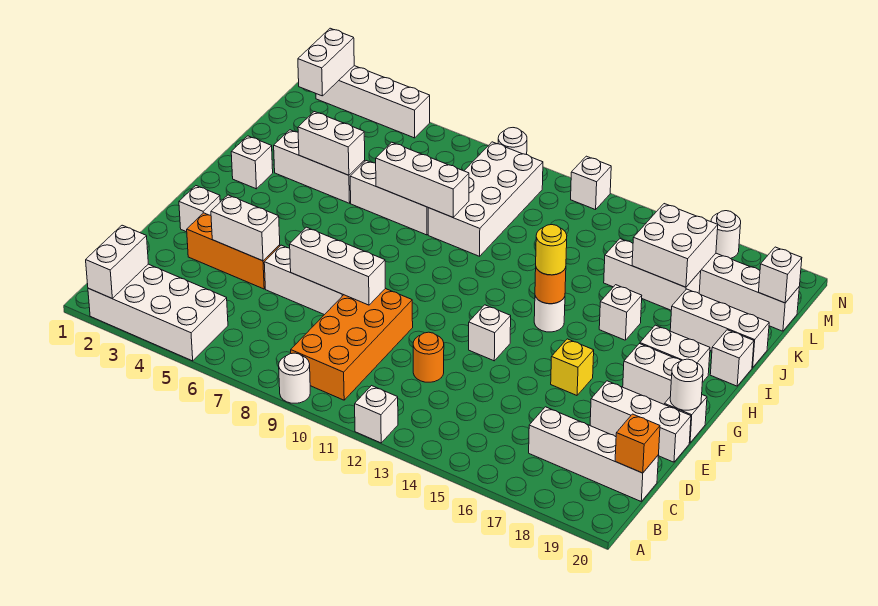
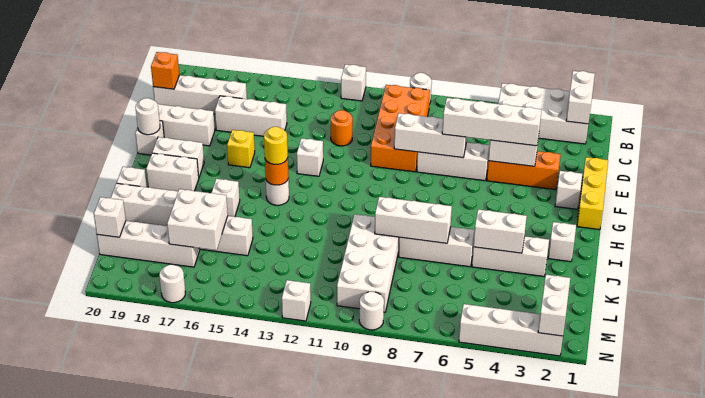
none -> white brick D15:D17 level 1
none -> yellow brick E1:G1 level 1
none -> white brick E4:E7 level 3

